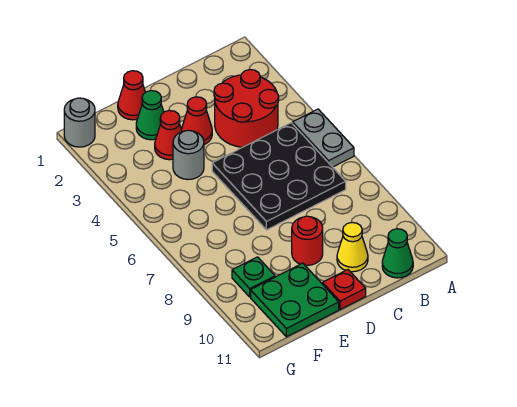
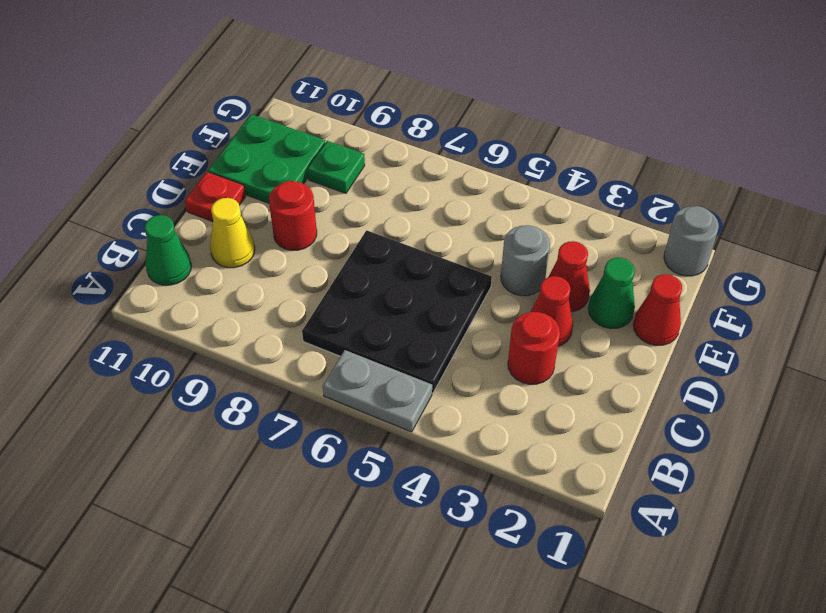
red round brick B3:C4 level 1 -> red round brick C3 level 1

